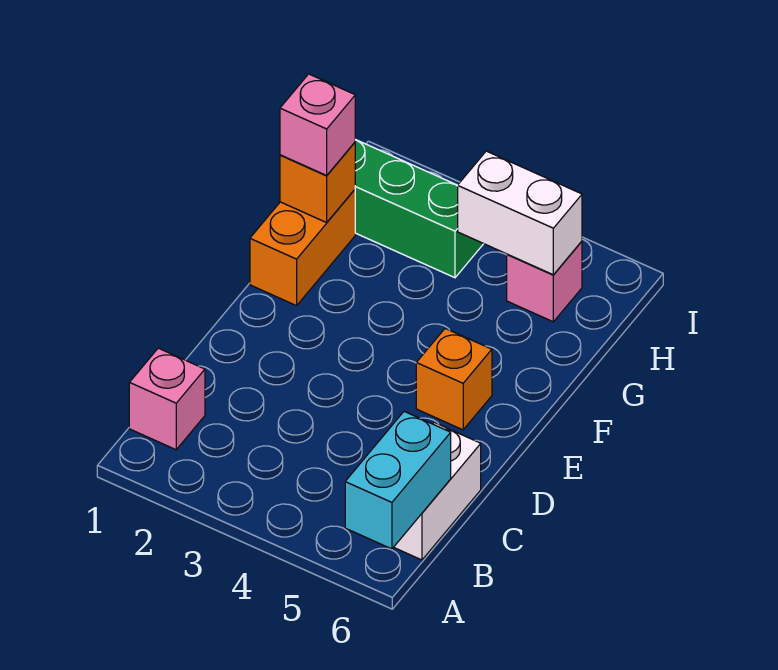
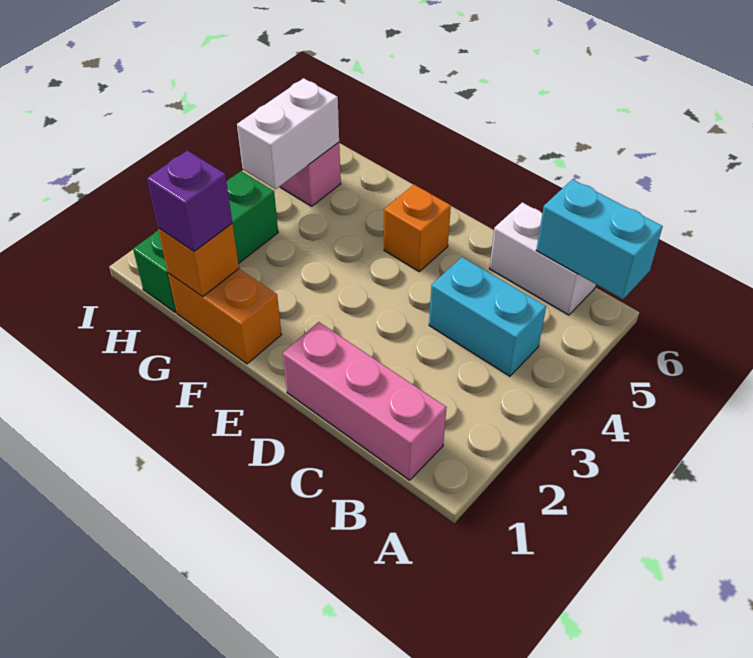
pink brick B1 level 1 -> pink brick B1:D1 level 1
none -> cyan brick B4:C4 level 1
pink brick G1 level 3 -> purple brick G1 level 3

